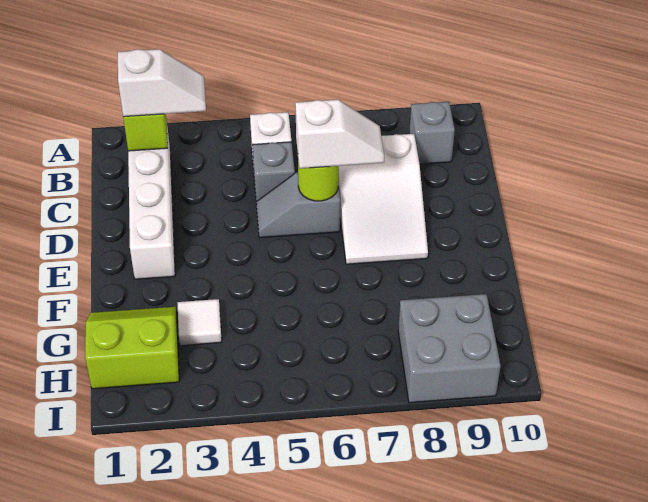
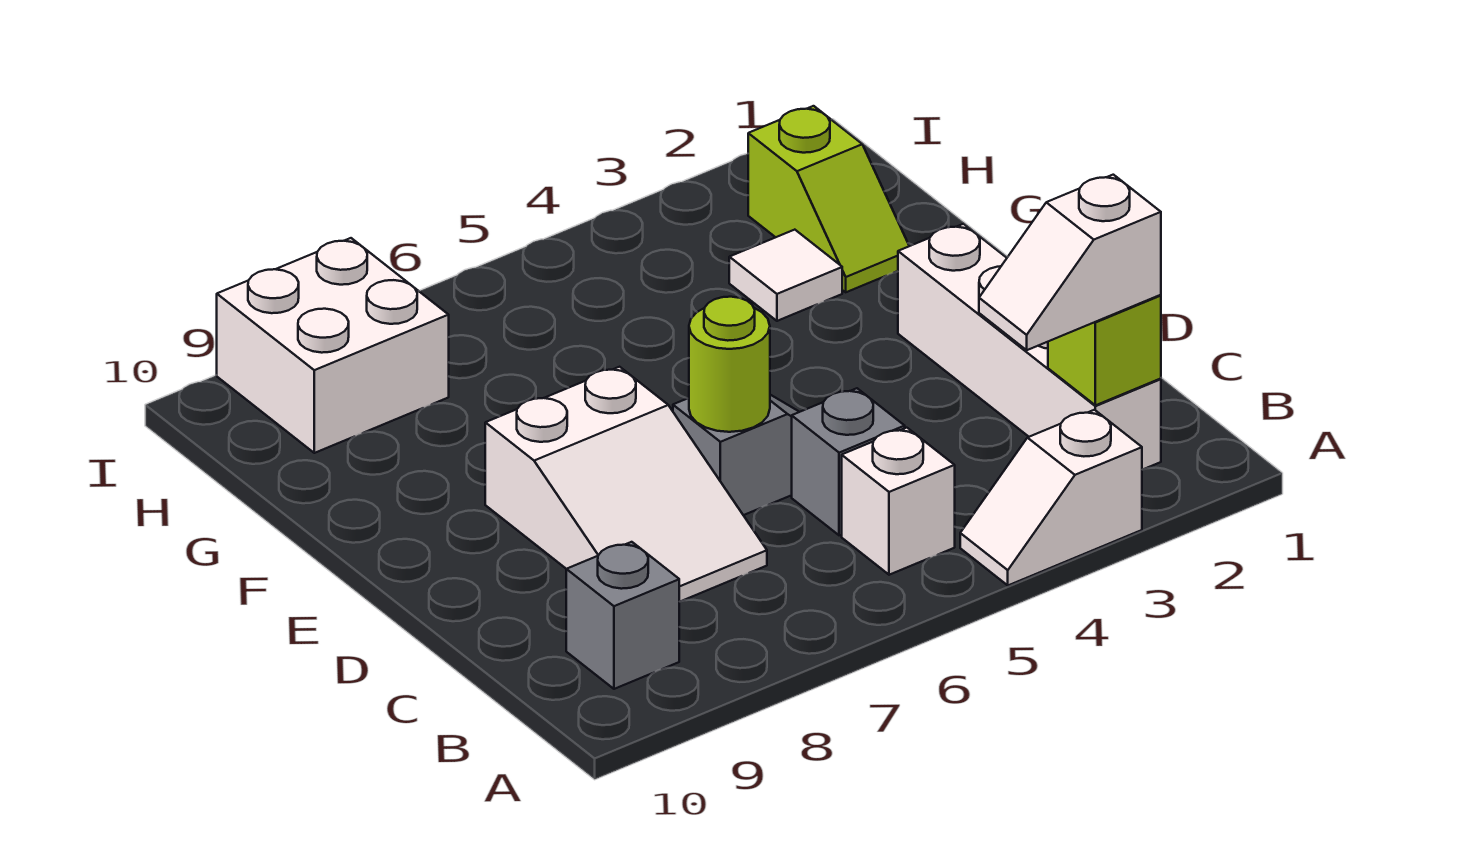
white slope C7:E8 level 1 top C -> white slope C7:E8 level 1 top E
white slope D6:D7 level 3 top 6 -> white slope A3:A4 level 1 top 3
lime slope G1:H2 level 1 top H -> lime slope G2:H2 level 1 top H
grey brick H8:I9 level 1 -> white brick H8:I9 level 1

